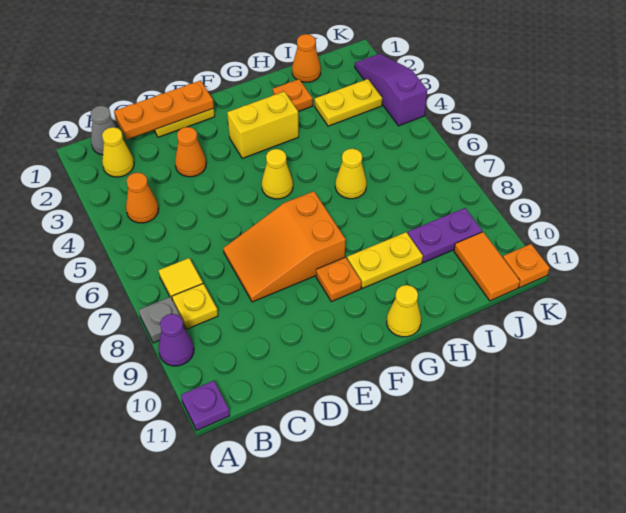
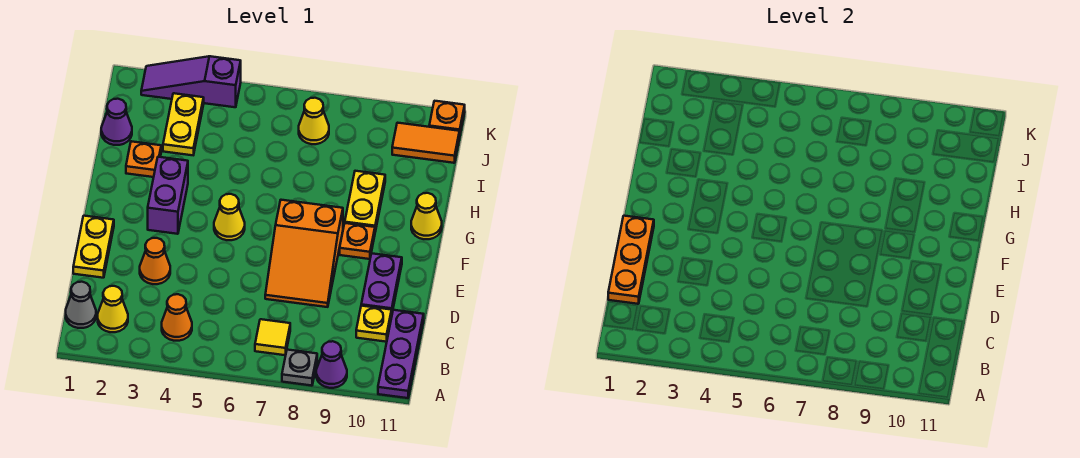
purple plate A11 level 1 -> purple plate A11:C11 level 1
yellow plate B8 level 1 -> yellow plate C10 level 1
yellow brick F3:G3 level 1 -> purple brick F3:G3 level 1
yellow cone H6 level 1 -> yellow cone J7 level 1
orange cone I1 level 1 -> purple cone I1 level 1
purple plate I9:J9 level 1 -> purple plate D10:E10 level 1

